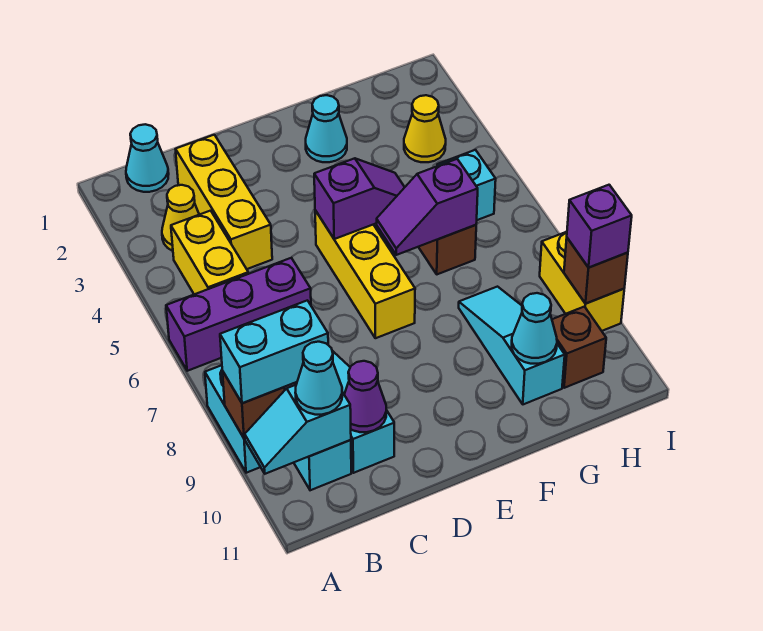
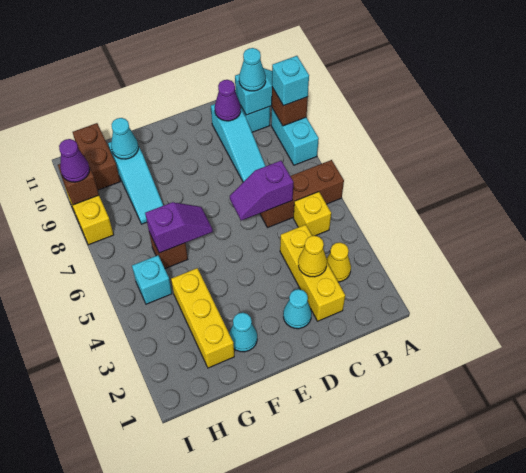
purple brick A6:C6 level 1 -> brown brick A6:C6 level 1
cyan brick A9:B9 level 3 -> cyan brick A9 level 3
cyan cone B1 level 1 -> cyan cone D2 level 1
yellow brick B4:B5 level 1 -> yellow brick B5 level 1
yellow brick E5:E7 level 1 -> yellow brick G2:G4 level 1
purple slope E5:F5 level 2 top E -> purple slope C6:D6 level 2 top C
yellow cone H3 level 1 -> yellow cone C3 level 2
brown brick H10 level 1 -> brown brick H10:H11 level 1
purple brick I9 level 3 -> purple cone I9 level 3

